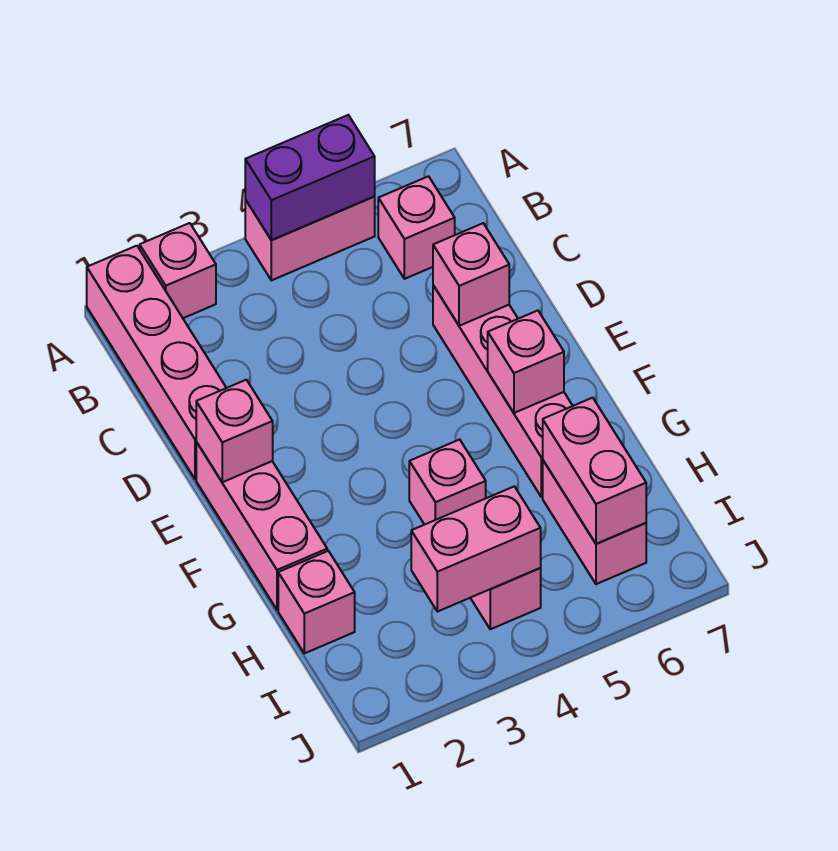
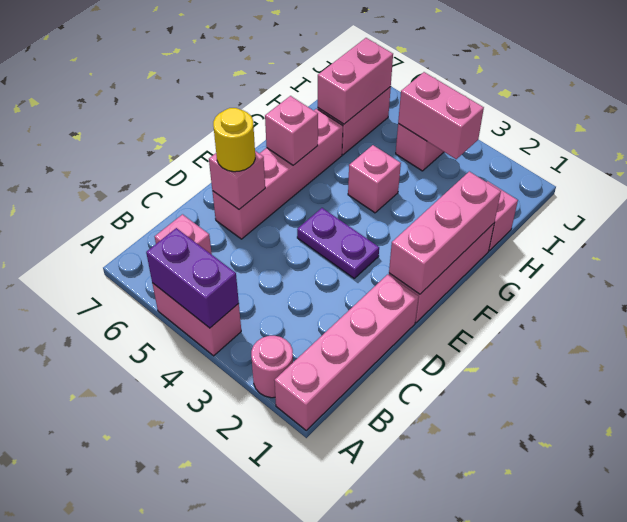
pink brick A2 level 1 -> pink round brick A2 level 1
none -> yellow round brick D6 level 3
pink brick E1 level 2 -> pink brick E1:G1 level 2
none -> purple plate E3:E4 level 1

